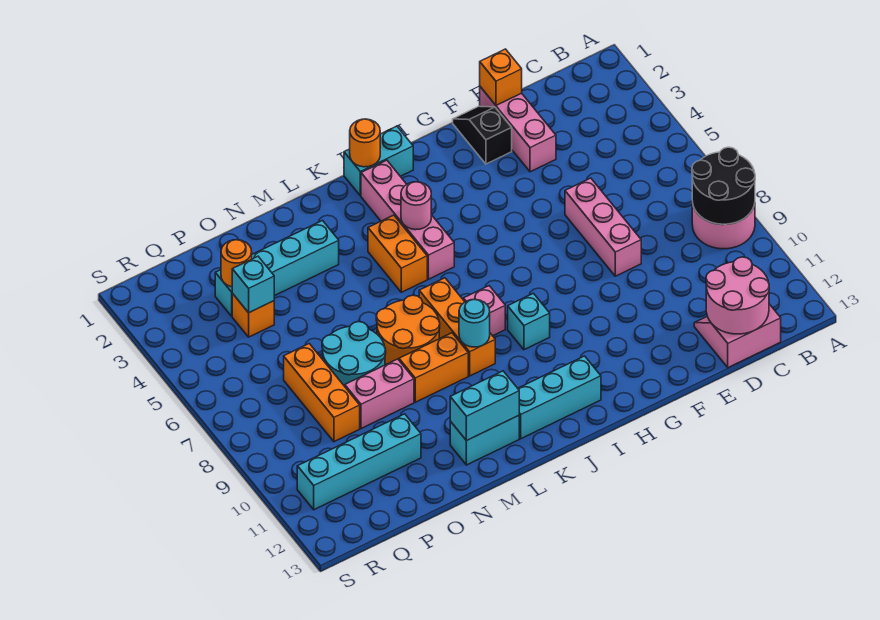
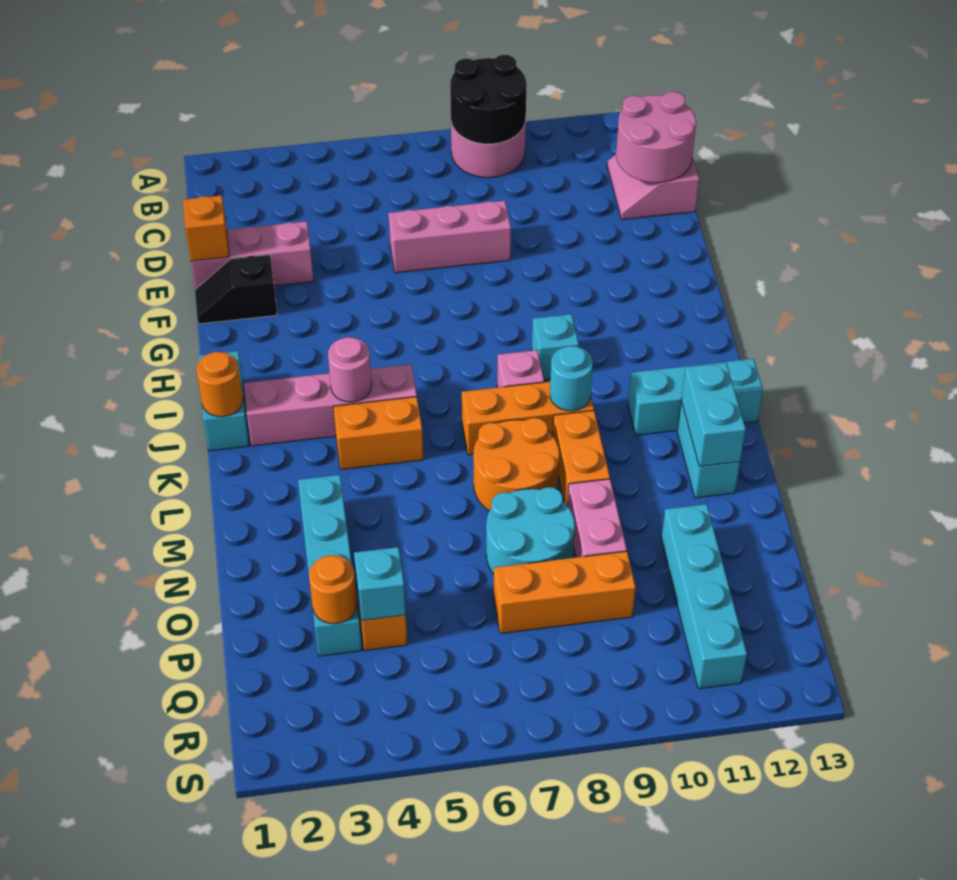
cyan brick I12:K12 level 1 -> cyan brick K11:K13 level 1

